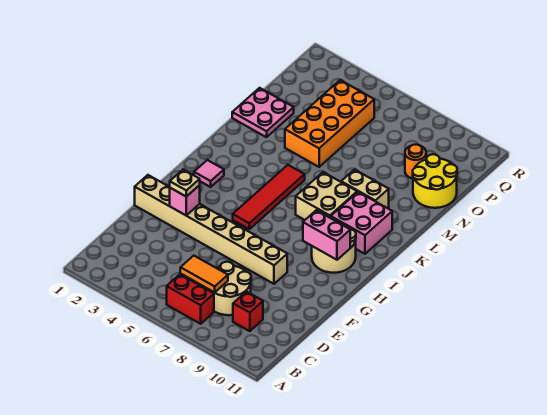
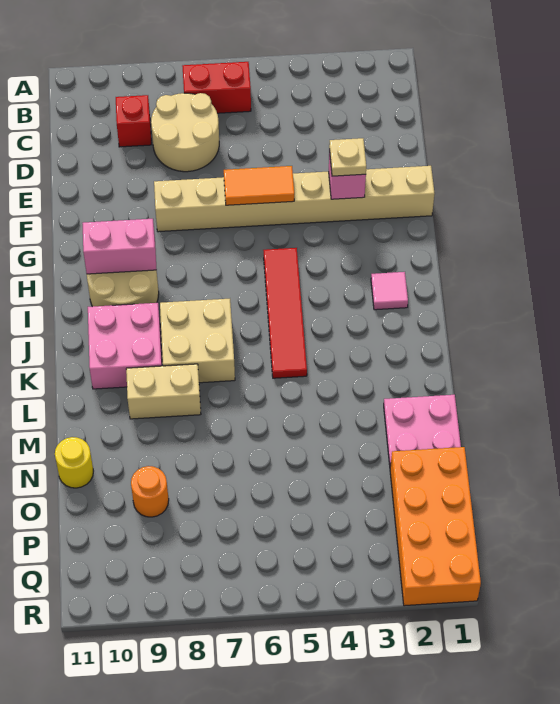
orange tile C6:C7 level 2 -> orange tile F5:F6 level 2
orange brick M4:P5 level 1 -> orange brick O1:R2 level 1
yellow round brick N10:O11 level 1 -> yellow round brick N11 level 1

